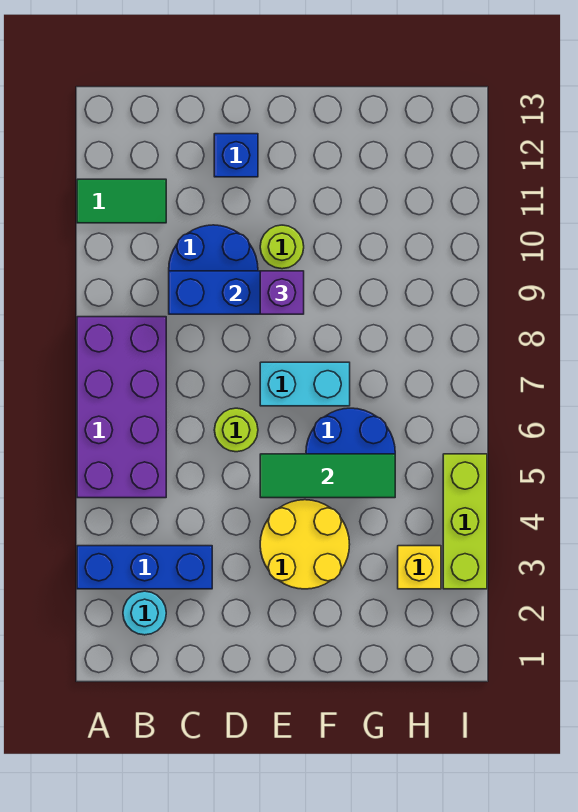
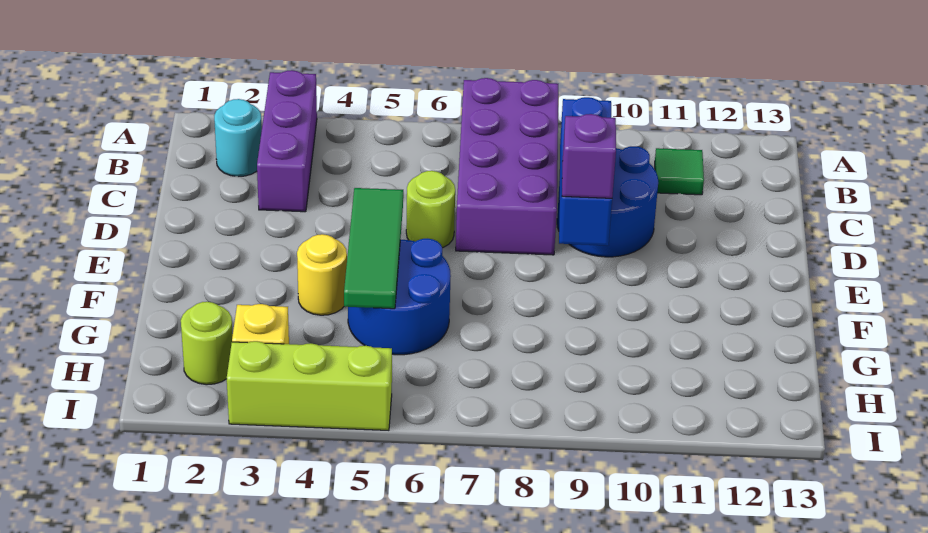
blue brick A3:C3 level 1 -> purple brick A3:C3 level 1
purple brick A5:B8 level 1 -> purple brick A7:D8 level 1
green tile A11:B11 level 1 -> green tile B11 level 1
blue brick D12 level 1 -> none
yellow round brick E3:F4 level 1 -> yellow round brick F4 level 1
cyan brick E7:F7 level 1 -> none
lime round brick E10 level 1 -> lime round brick H2 level 1

